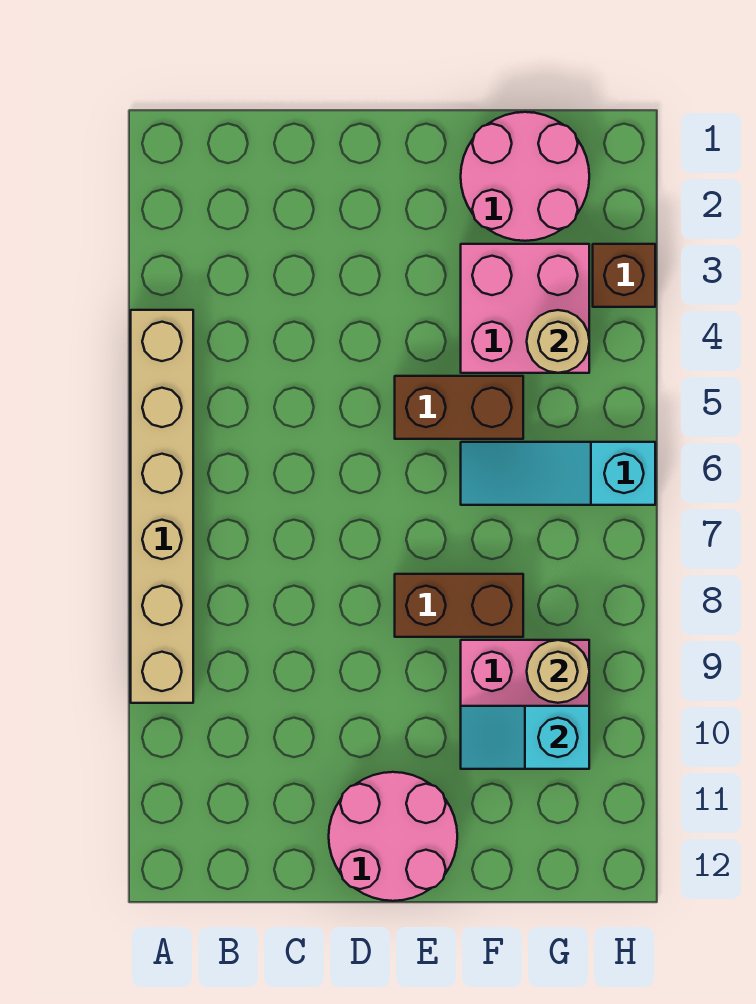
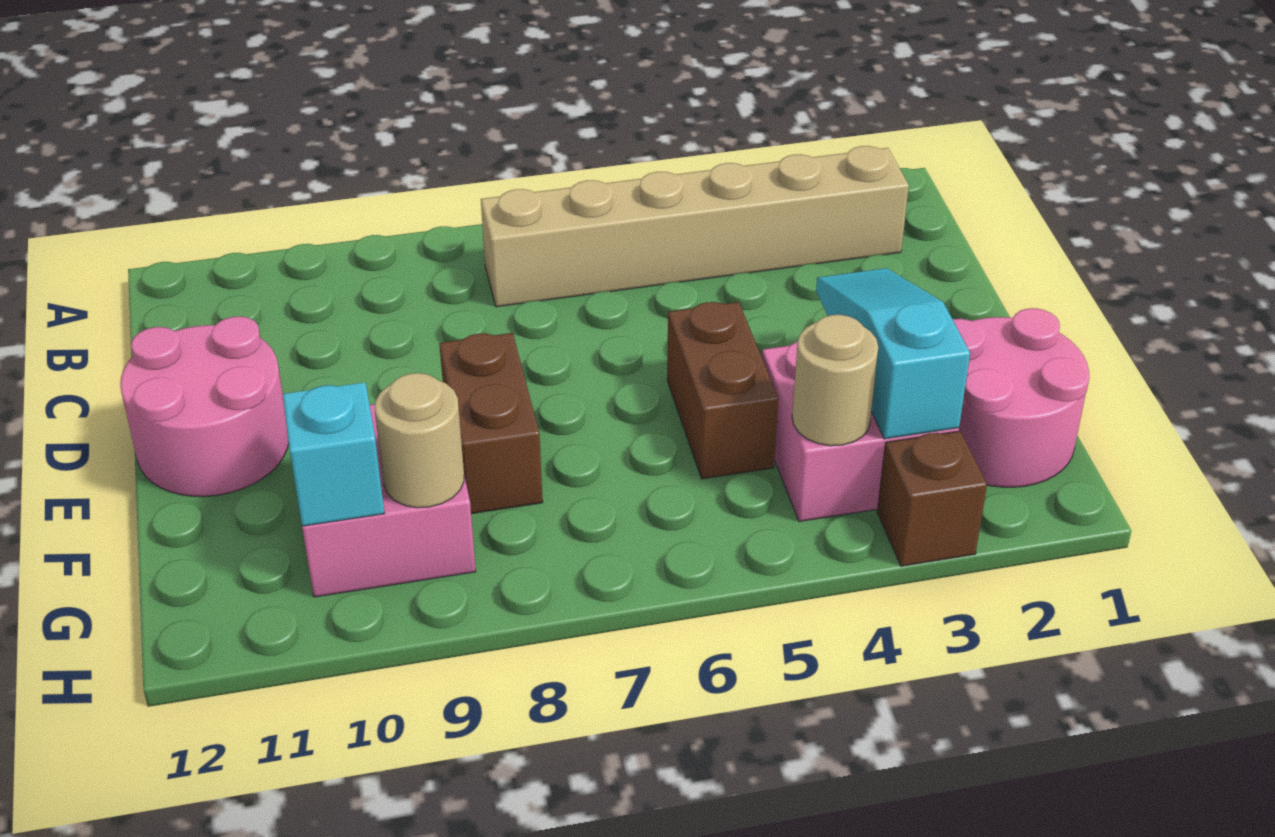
tan brick A4:A9 level 1 -> tan brick B2:B7 level 1
cyan slope F6:H6 level 1 top H -> cyan slope E3:G3 level 2 top G

